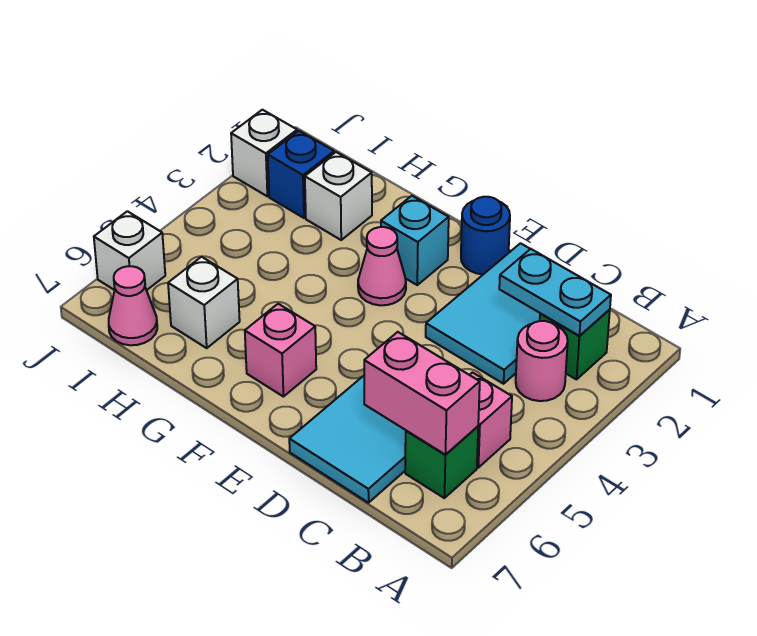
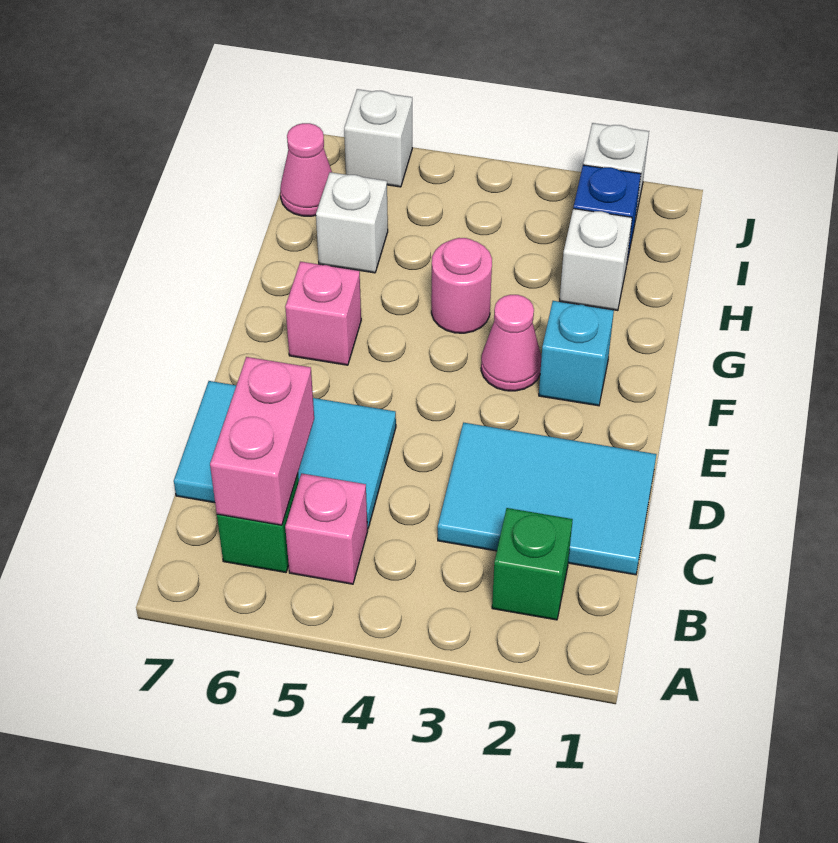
cyan plate B2:C2 level 2 -> none
pink round brick B3 level 1 -> pink round brick G4 level 1
blue round brick E1 level 1 -> none

